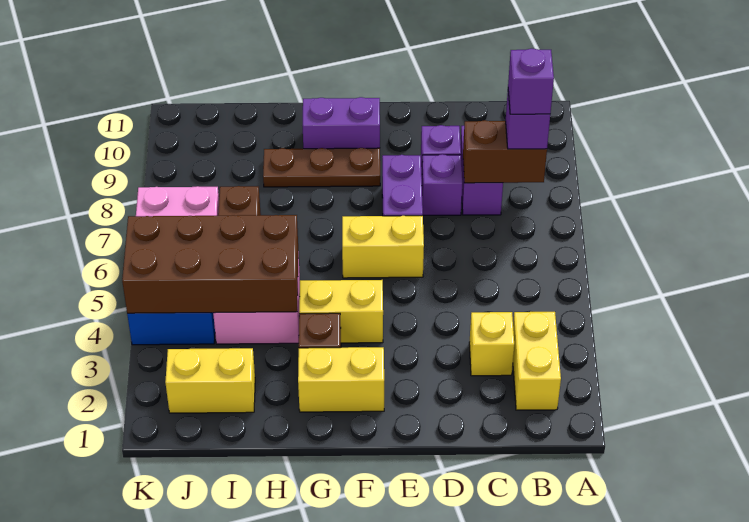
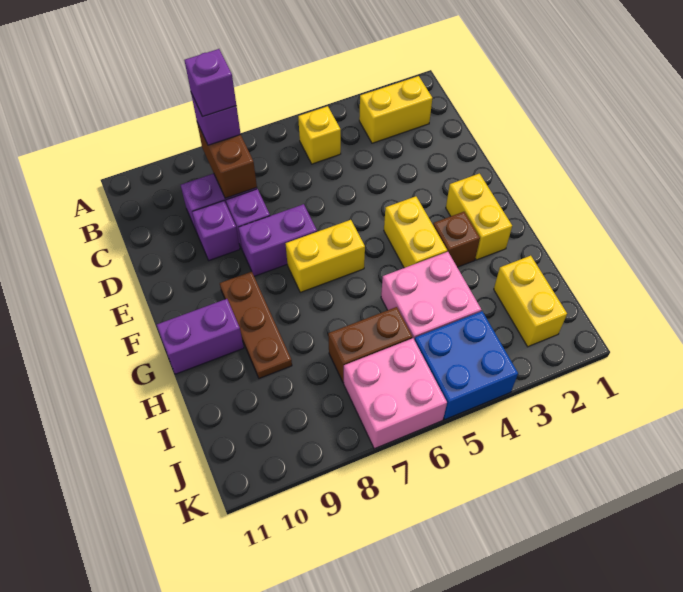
yellow brick C3 level 1 -> yellow brick B5 level 1
yellow brick E6:F6 level 1 -> yellow brick F6:F7 level 1
purple brick F10:G10 level 1 -> purple brick G10:G11 level 1
brown brick H4:K5 level 2 -> none

